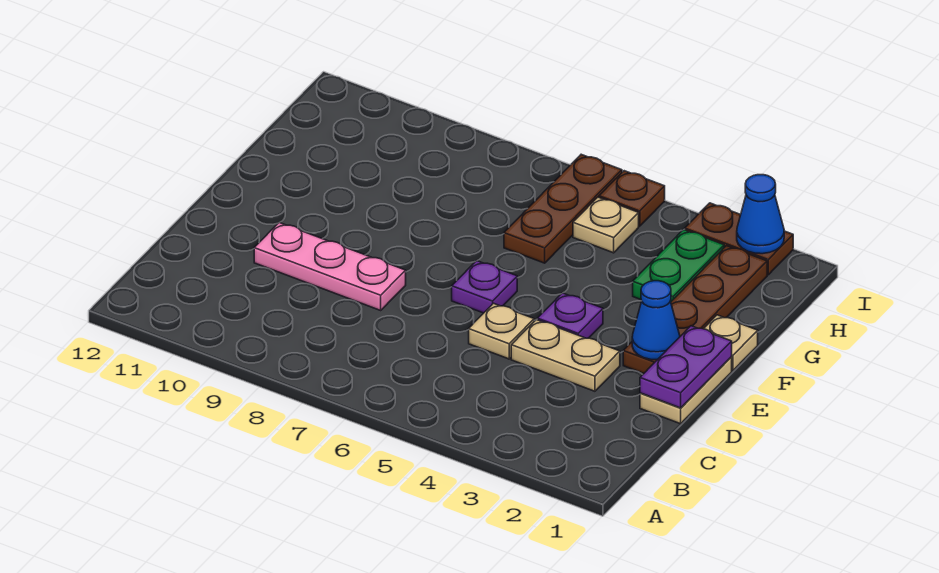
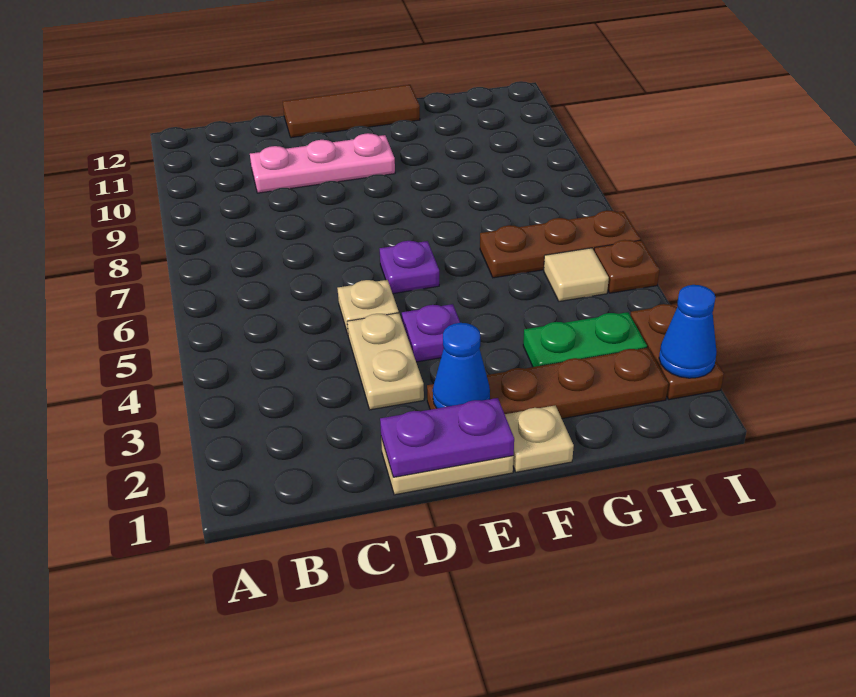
pink plate D8:D10 level 1 -> pink plate C10:E10 level 1
none -> brown tile D12:F12 level 1
tan plate H5 level 1 -> tan tile H5 level 1

